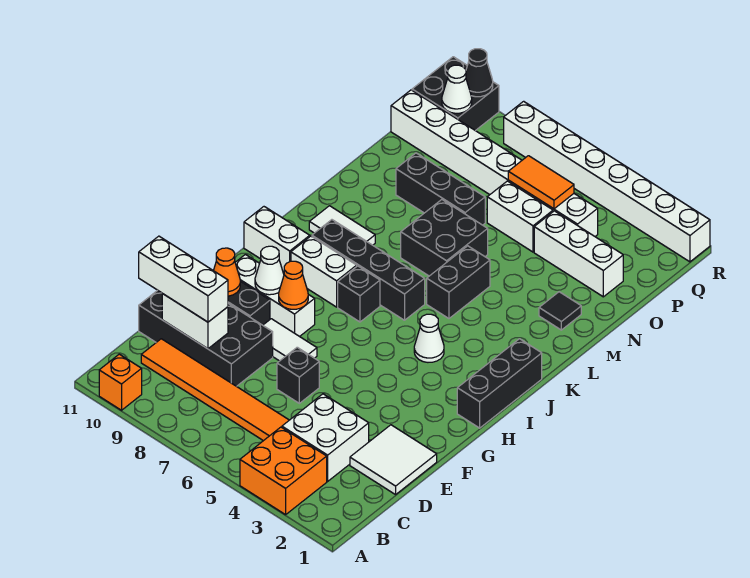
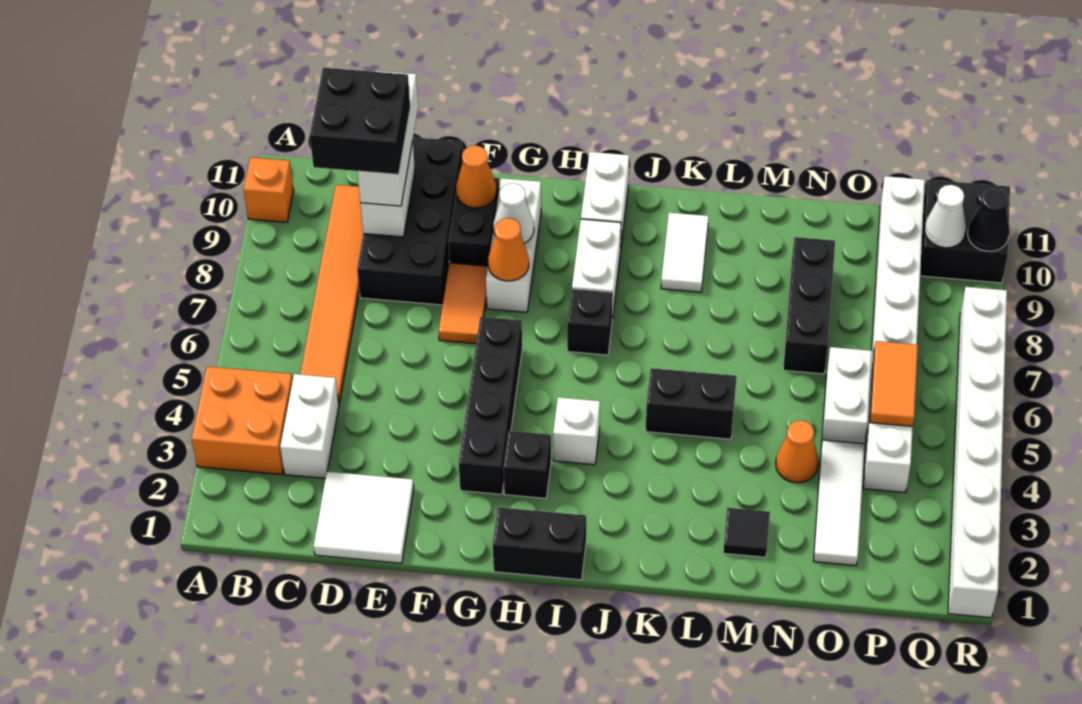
white brick C3:D4 level 1 -> white brick C3:C4 level 1
black brick E6 level 1 -> black brick H3 level 1
white tile F7:F8 level 1 -> orange tile F7:F8 level 1
black brick H1:J1 level 1 -> black brick H1:I1 level 1
white cone I4 level 1 -> white brick I4 level 1
black brick J6:J9 level 1 -> black brick G3:G6 level 1
black brick L6:M7 level 1 -> black brick C9:D10 level 4
none -> orange cone N4 level 1
white brick O2:O4 level 1 -> white tile O2:O4 level 1

